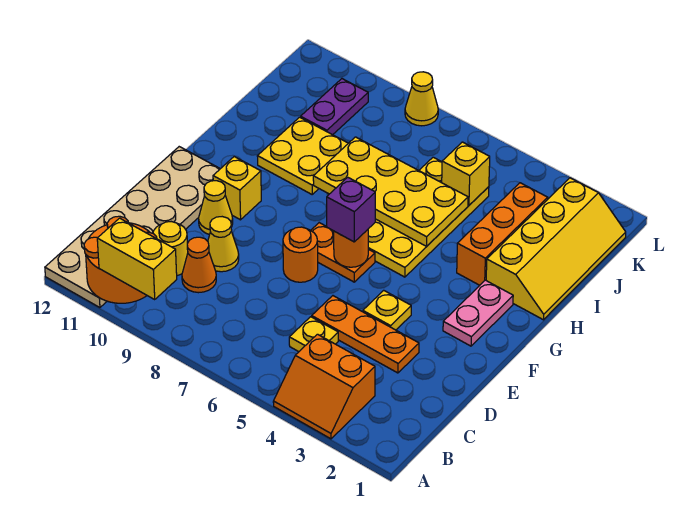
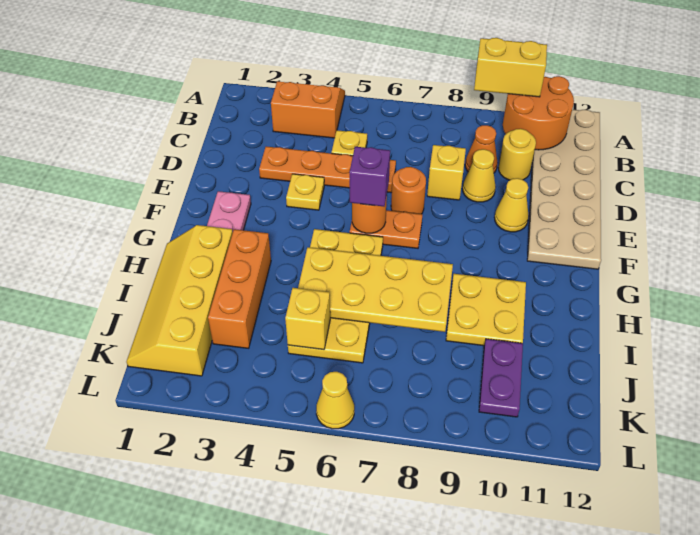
orange plate D3:D5 level 1 -> orange plate D3:D6 level 1
yellow brick F10 level 1 -> yellow brick D8 level 1
yellow cone L8 level 1 -> yellow cone L6 level 1

